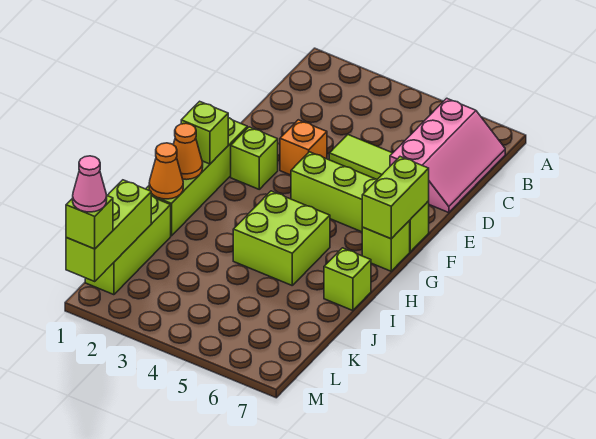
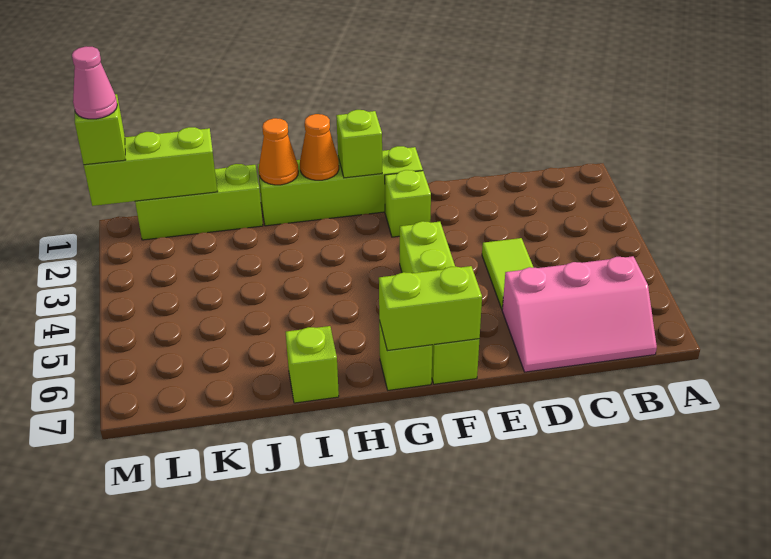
orange brick E3 level 1 -> none
lime brick H4:I5 level 1 -> none

